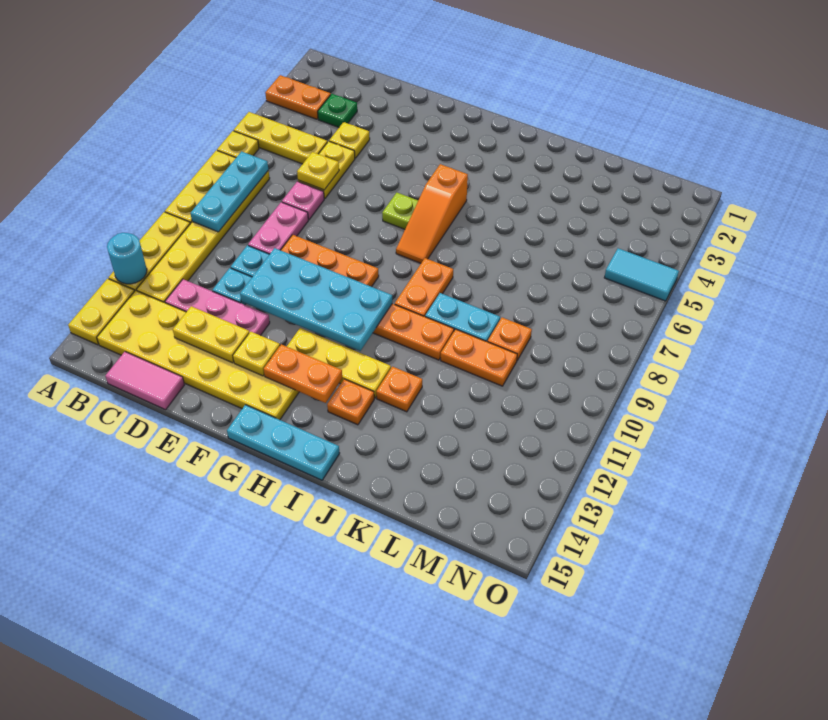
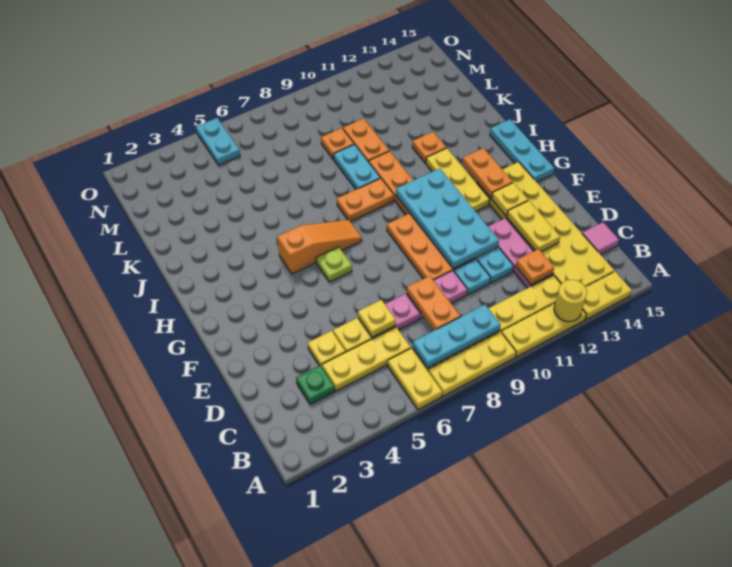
orange plate A3:B3 level 1 -> orange plate C8:D8 level 2
yellow plate A5:C5 level 1 -> yellow plate C4:C6 level 1
yellow plate A6 level 1 -> yellow plate A6:B6 level 1
cyan round brick A12 level 2 -> yellow round brick A12 level 2
pink tile C15:D15 level 1 -> pink tile C15 level 1
orange plate I13 level 1 -> orange plate C12 level 2
cyan tile N5:O5 level 1 -> cyan plate N5:O5 level 1

